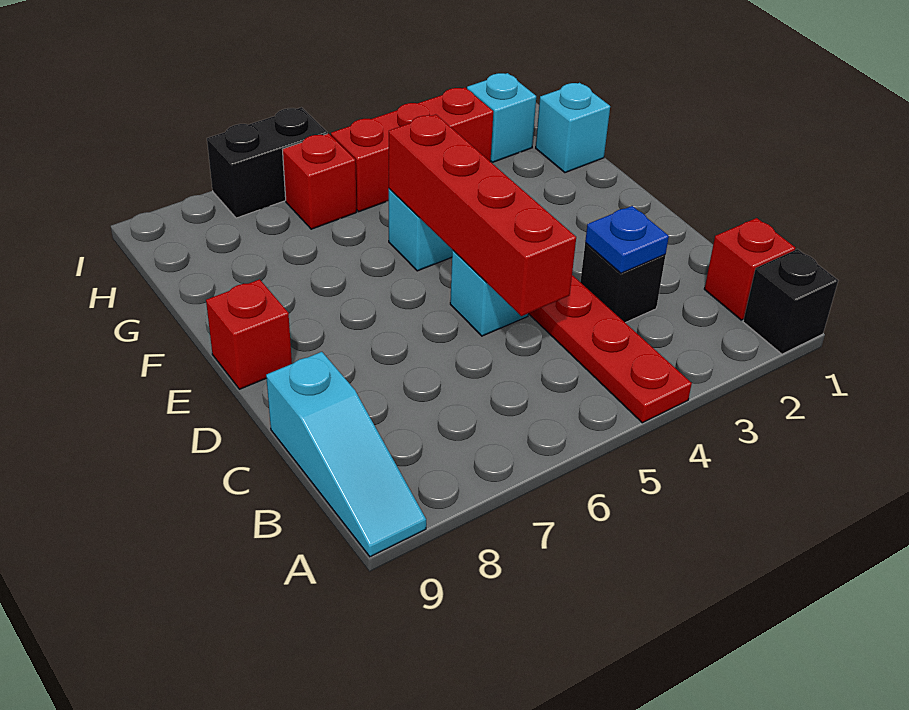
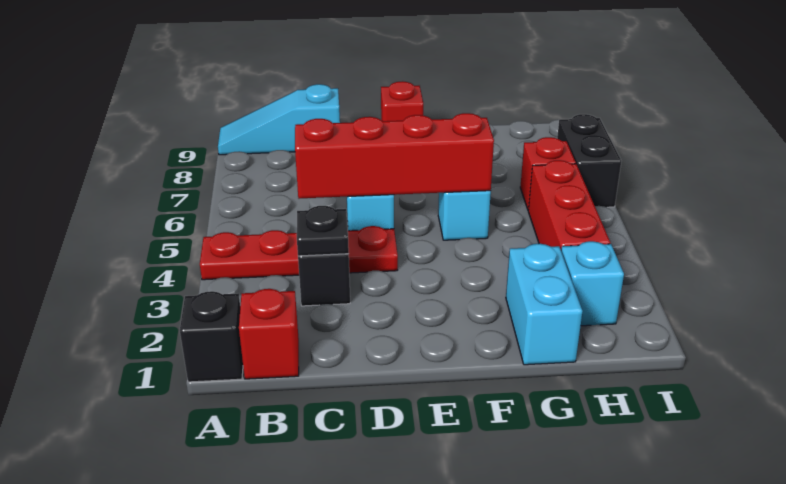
blue plate C3 level 2 -> black plate C3 level 2
cyan brick G1 level 1 -> cyan brick G1:G2 level 1

